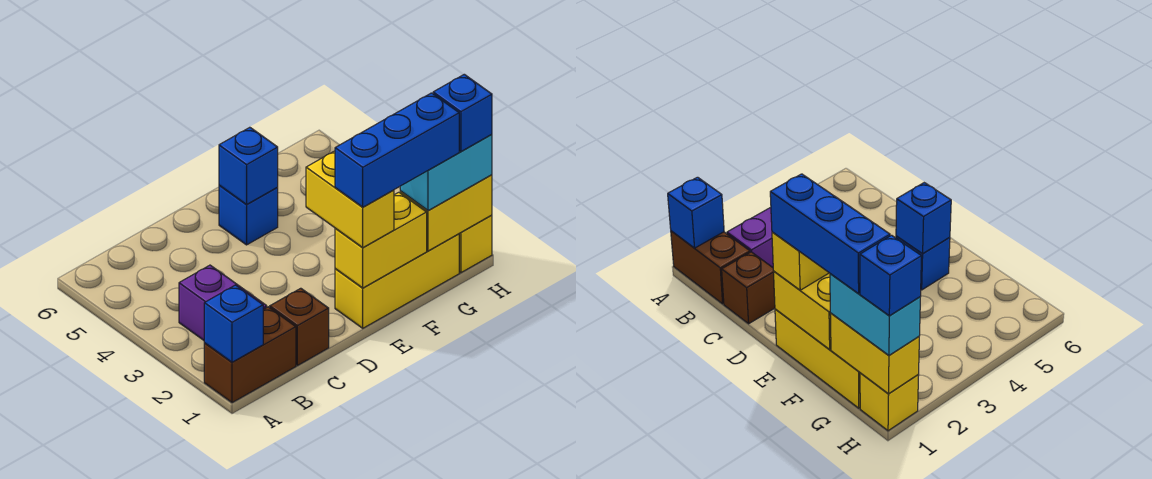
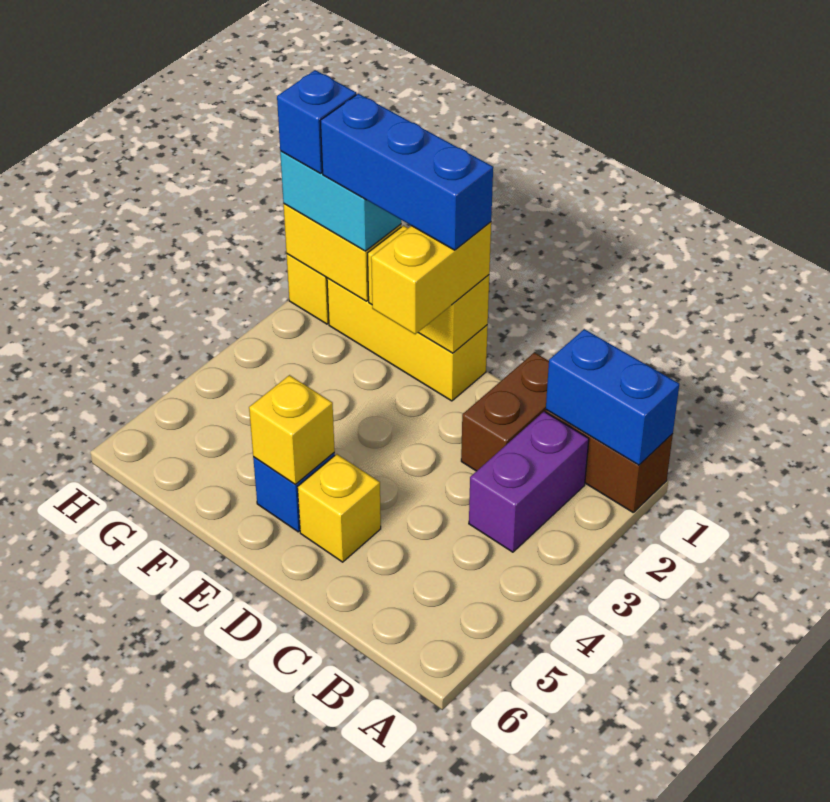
blue brick A1 level 2 -> blue brick A1:B1 level 2
brown brick C1 level 1 -> brown brick C1:C2 level 1
none -> yellow brick D5 level 1
blue brick E5 level 2 -> yellow brick E5 level 2

